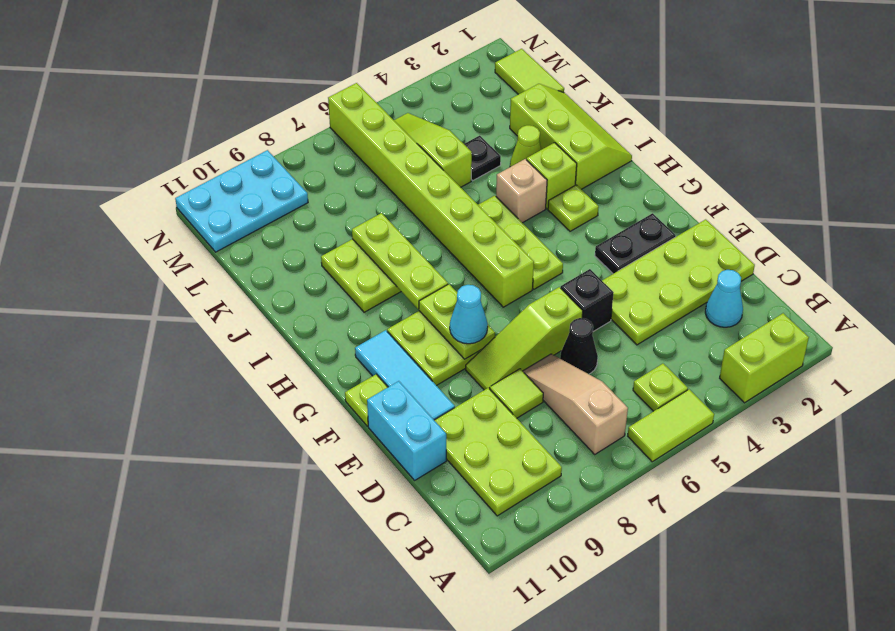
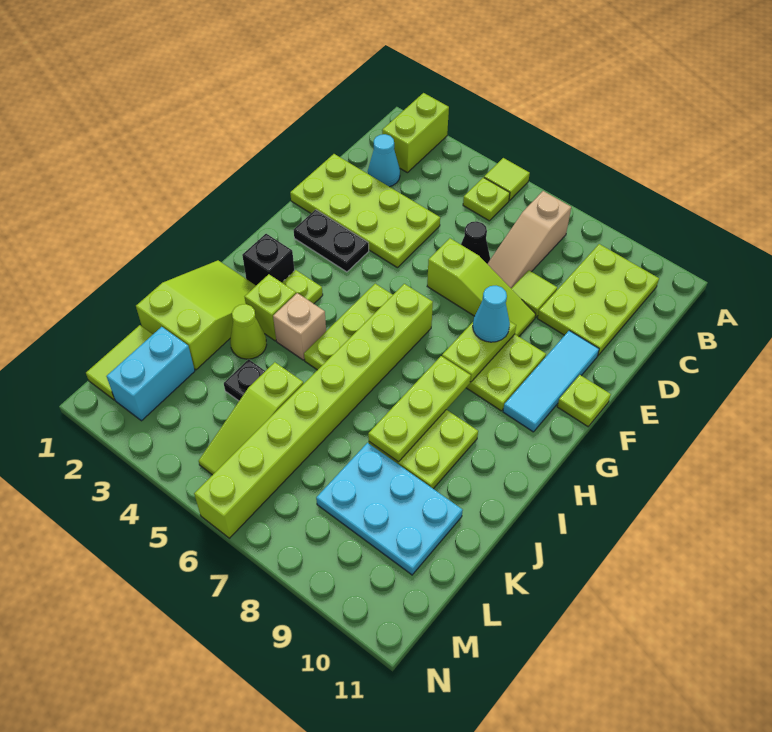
lime brick A2:A3 level 1 -> lime brick A2:B2 level 1
lime tile A5:A6 level 1 -> lime tile A5 level 1
cyan brick D11:E11 level 1 -> cyan brick L2:M2 level 1
black brick E5 level 1 -> black brick H2 level 1
lime slope I1:K2 level 1 top 2 -> lime slope I1:K2 level 1 top K
cyan plate M9:N11 level 1 -> cyan plate K8:L10 level 1

